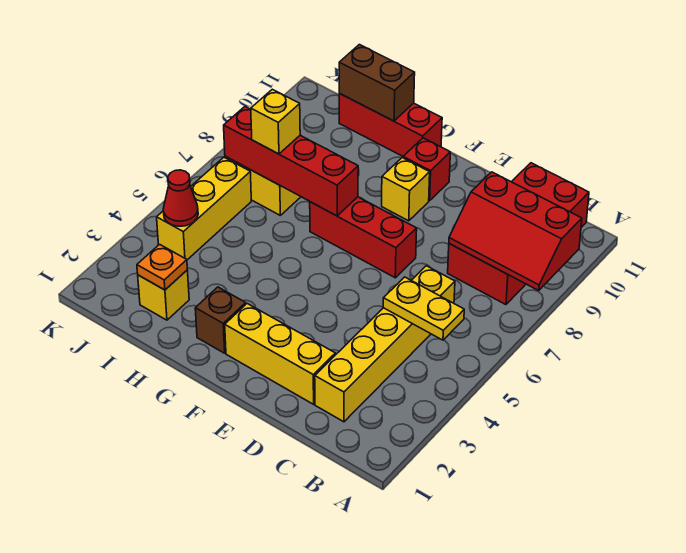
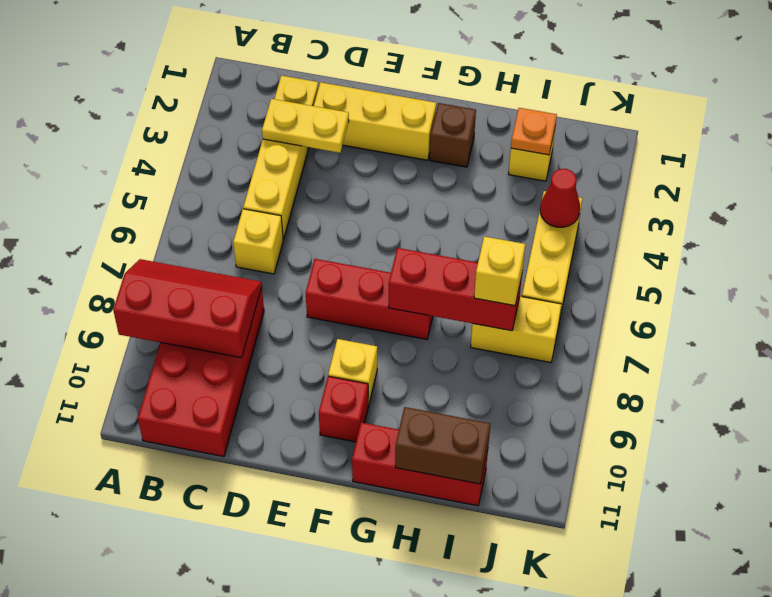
yellow plate B5:C5 level 2 -> yellow plate C3:D3 level 2
red brick G7:J7 level 2 -> red brick G7:I7 level 2

